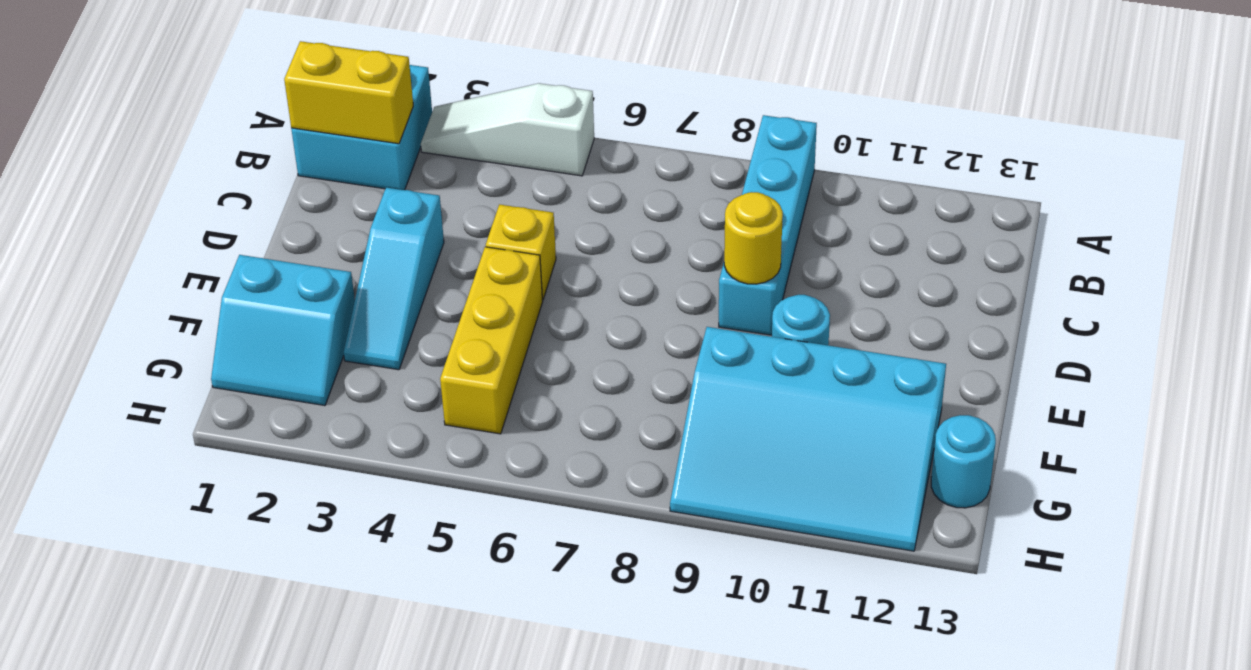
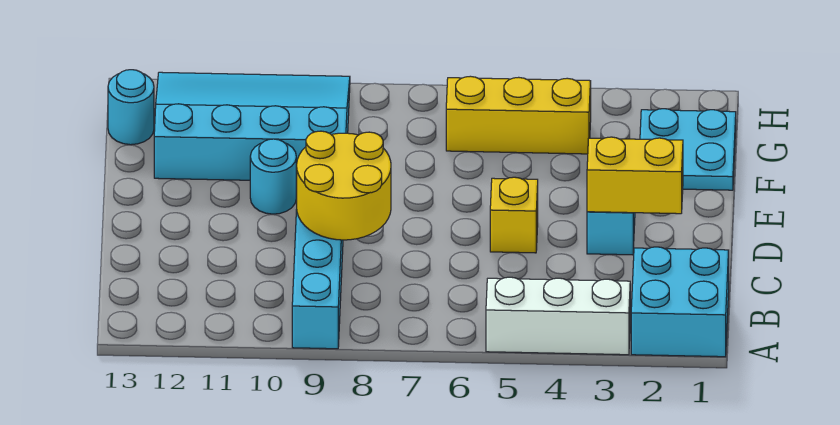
white slope A3:A5 level 1 top 5 -> white brick A3:A5 level 1
yellow brick B1:B2 level 2 -> yellow brick D2:D3 level 2
yellow round brick D9 level 2 -> yellow round brick C8:D9 level 2
yellow brick E5:G5 level 1 -> yellow brick G4:G6 level 1
cyan slope F1:G2 level 1 top F -> cyan plate F1:G2 level 1

